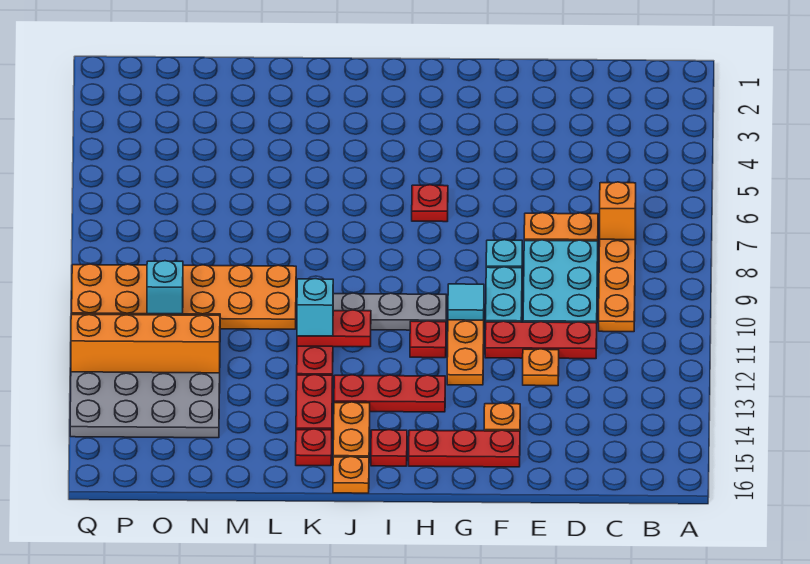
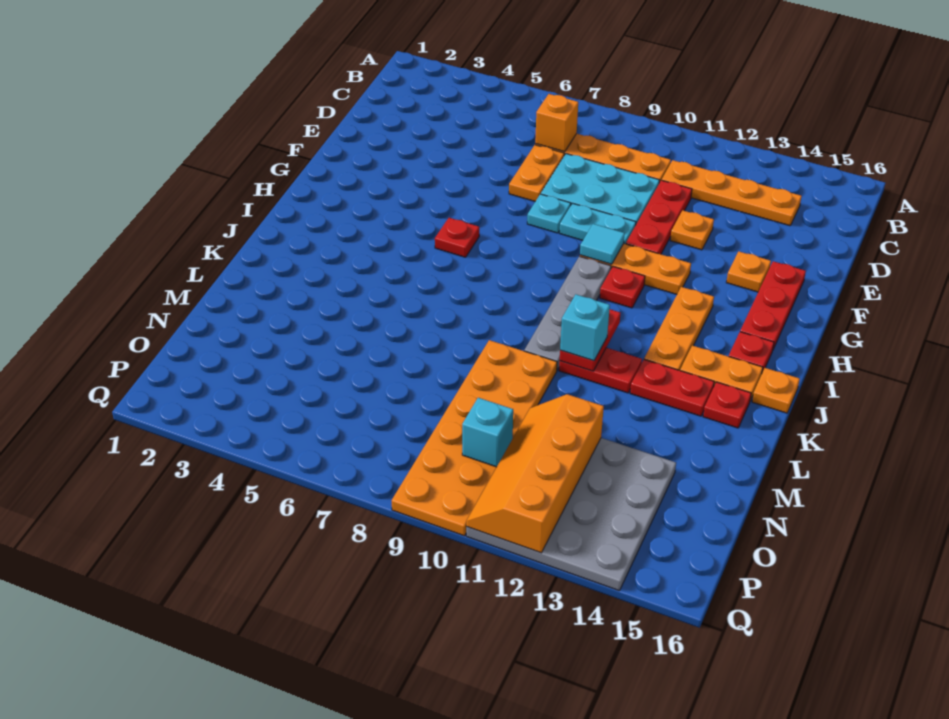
none -> orange plate C11:C14 level 1
red plate H13:J13 level 1 -> orange plate H13:J13 level 1

